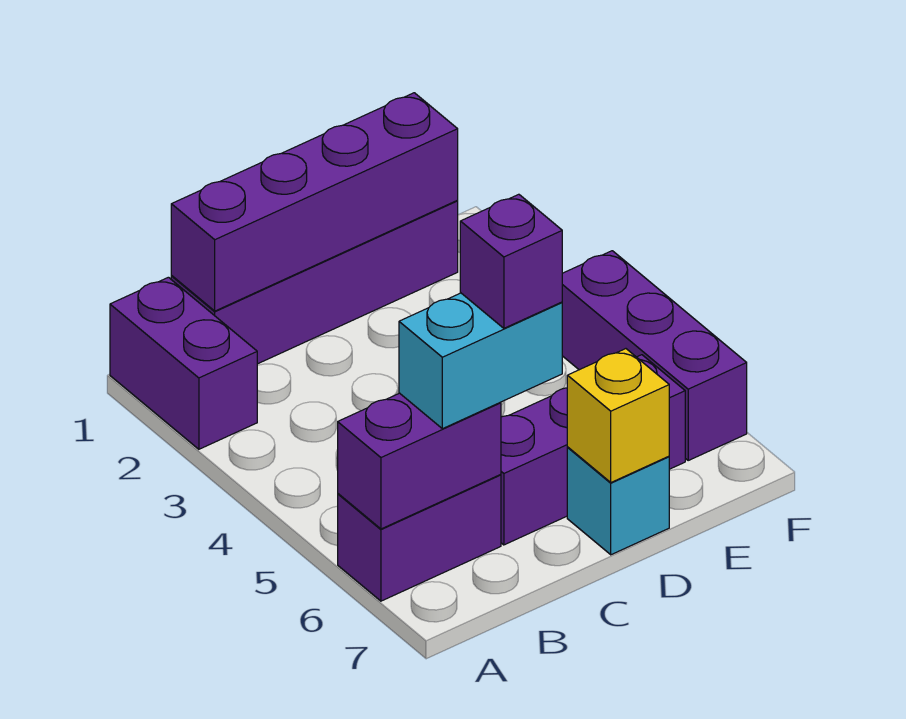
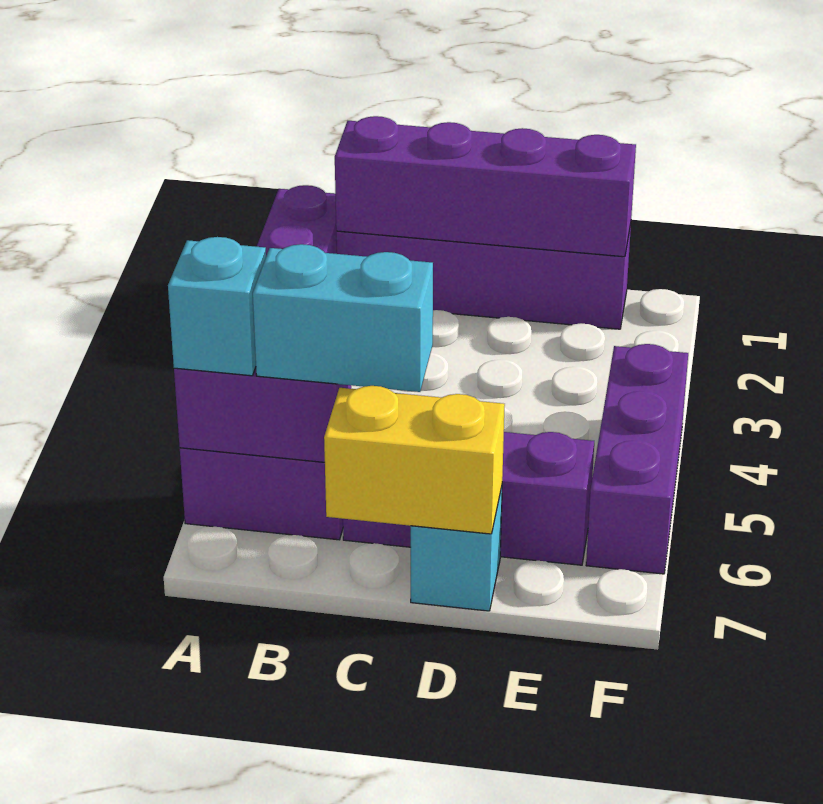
none -> cyan brick A6 level 3
purple brick C6 level 4 -> none
yellow brick D7 level 2 -> yellow brick C7:D7 level 2

